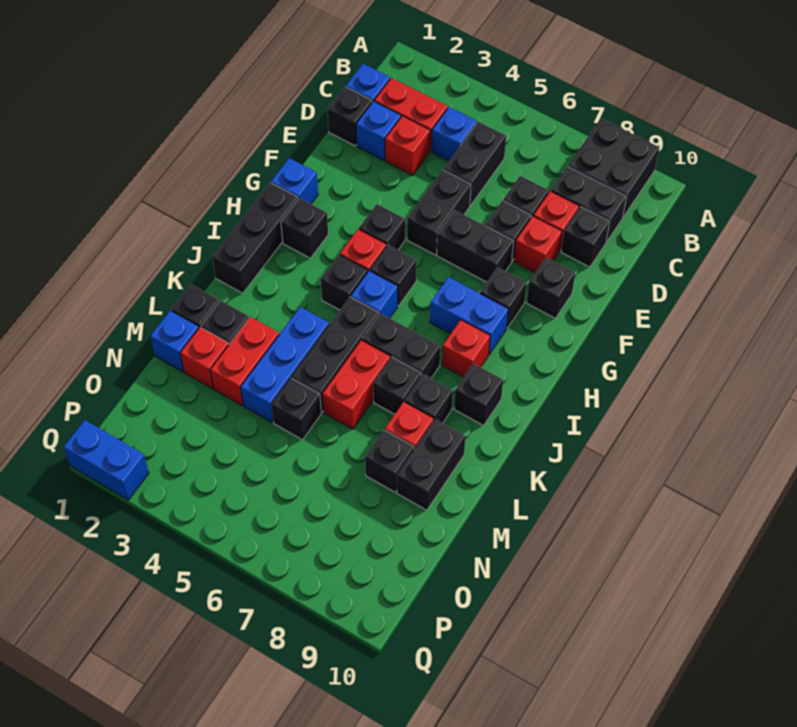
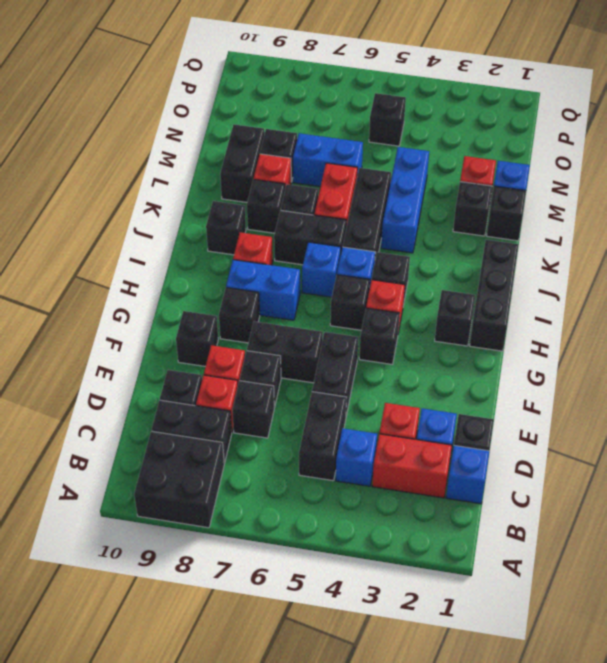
blue brick G1 level 1 -> blue brick I6 level 1
red brick L3:M3 level 1 -> none
black brick M5 level 1 -> black brick O5 level 1
blue brick Q1:Q2 level 1 -> blue brick M6:M7 level 1

